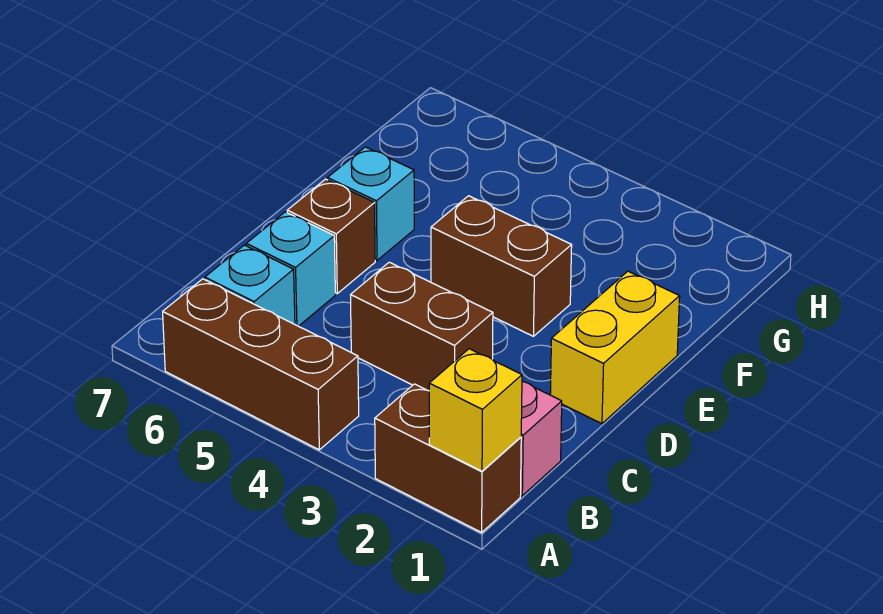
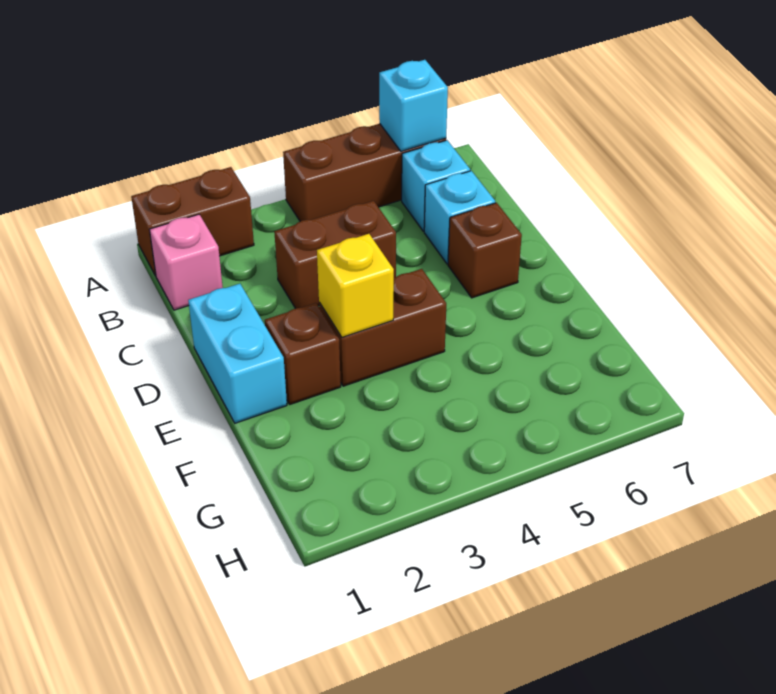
yellow brick A1 level 2 -> yellow brick E3 level 2
yellow brick D1:E1 level 1 -> cyan brick D1:E1 level 1
none -> brown brick E2 level 1
cyan brick E6 level 1 -> cyan brick A6 level 2

